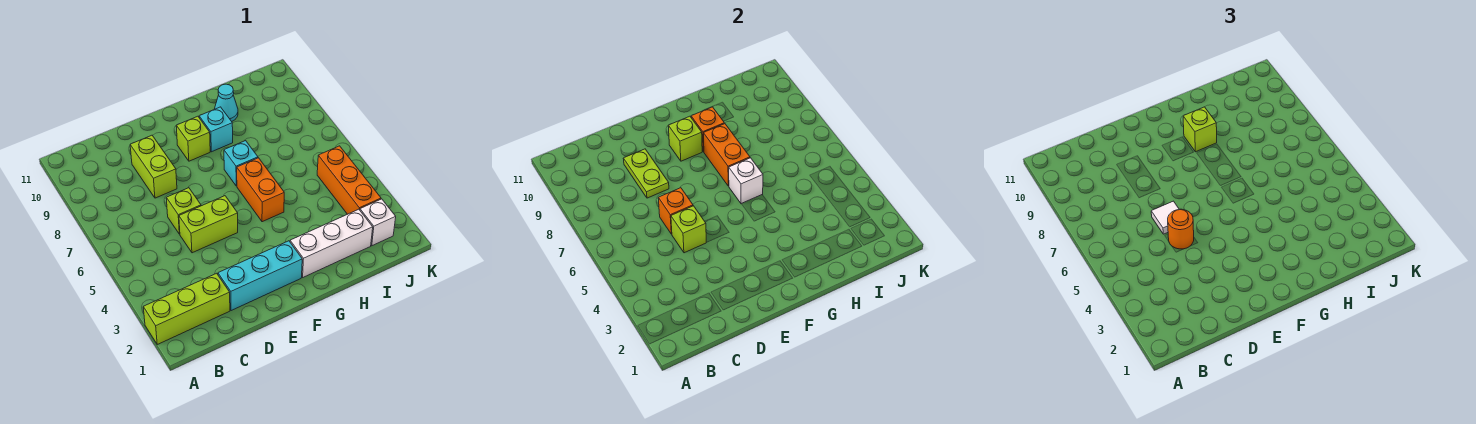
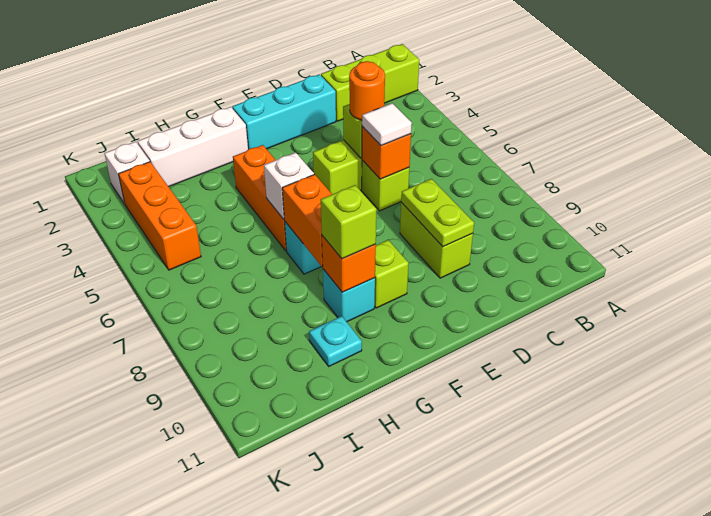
lime brick F9 level 2 -> none
orange brick G5:G6 level 1 -> orange brick G4:G6 level 1
cyan cone H10 level 1 -> cyan plate H10 level 1

